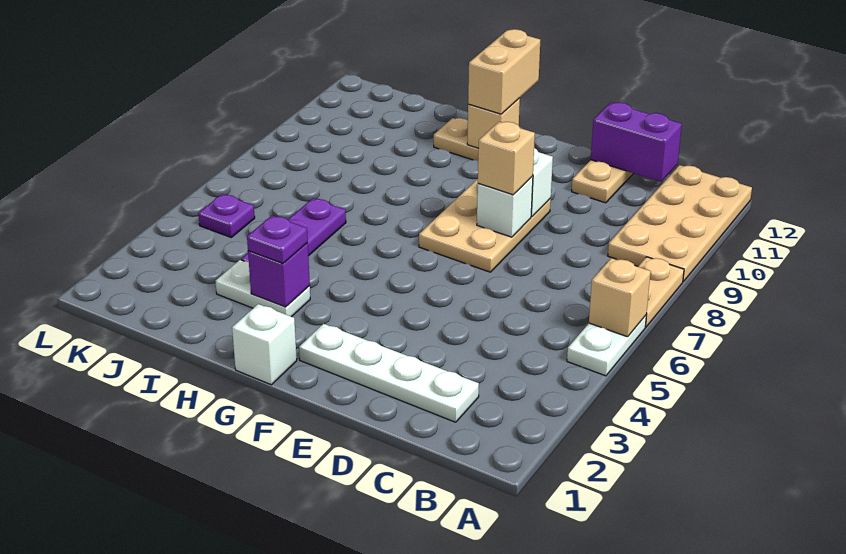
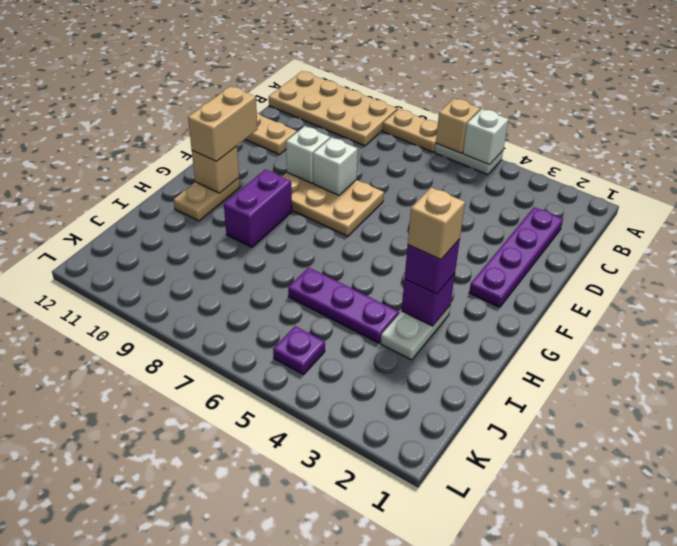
white plate C2:F2 level 1 -> purple plate C2:F2 level 1
purple brick C12:D12 level 2 -> purple brick G9:H9 level 1
tan brick E8 level 3 -> tan brick H3 level 4
white brick G1 level 1 -> white brick A5 level 2
tan brick G11:G12 level 3 -> tan brick F11:G11 level 3
purple plate H3 level 3 -> purple brick H3 level 3

